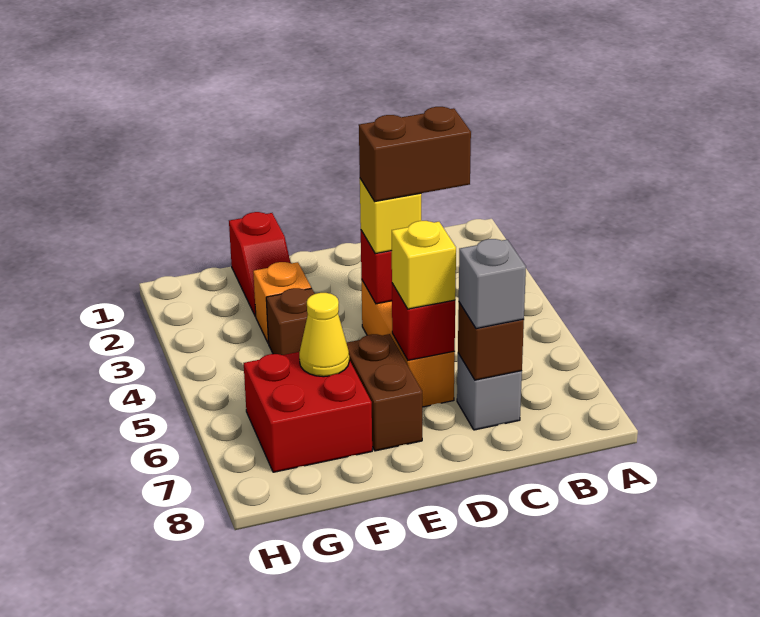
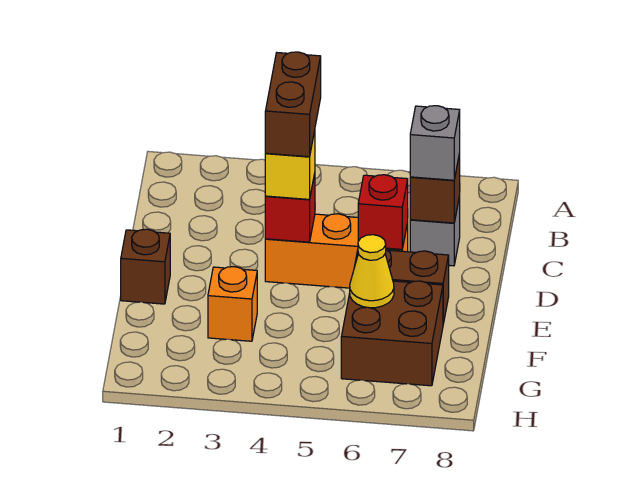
yellow brick D6 level 3 -> none
red slope F1:F2 level 1 top 1 -> none
brown brick F4 level 1 -> brown brick E1 level 1
red brick F6:G7 level 1 -> brown brick F6:G7 level 1

